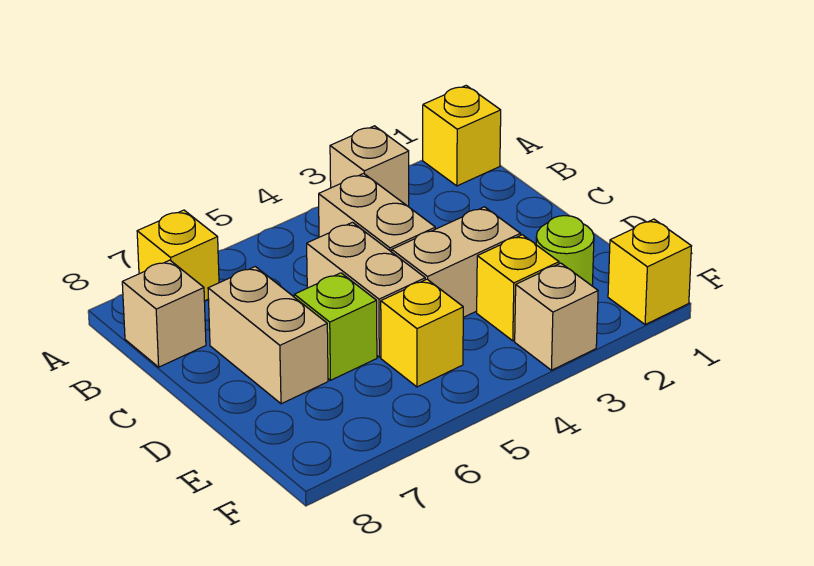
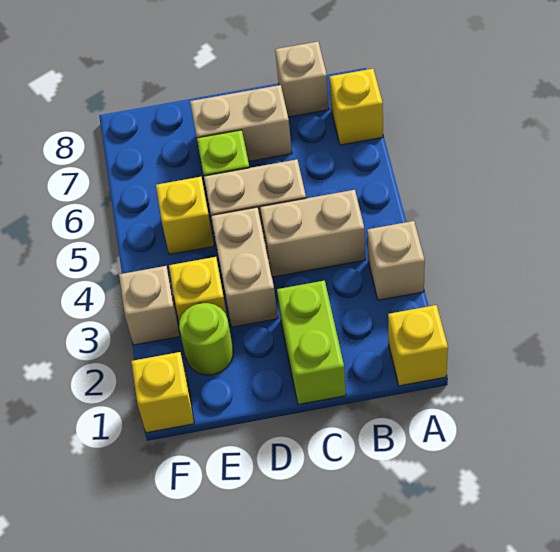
none -> lime brick C1:C2 level 1

